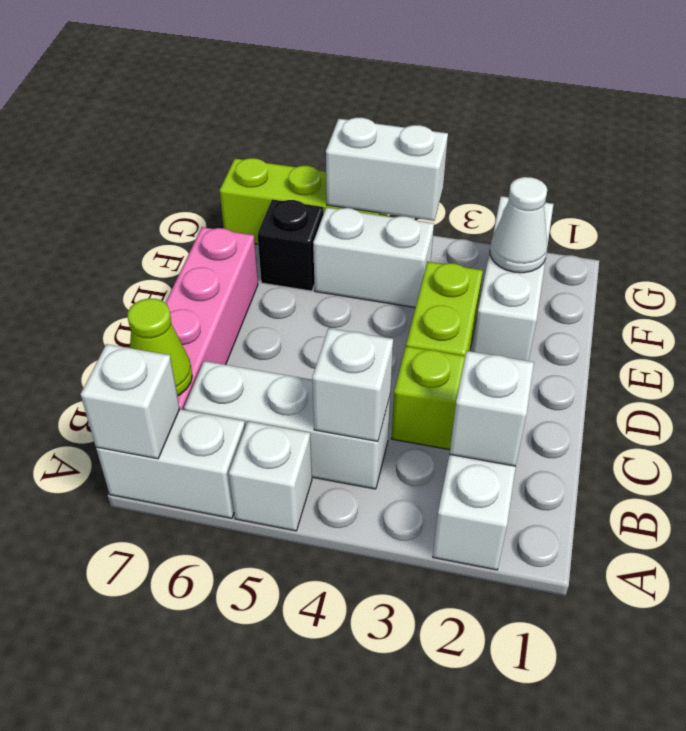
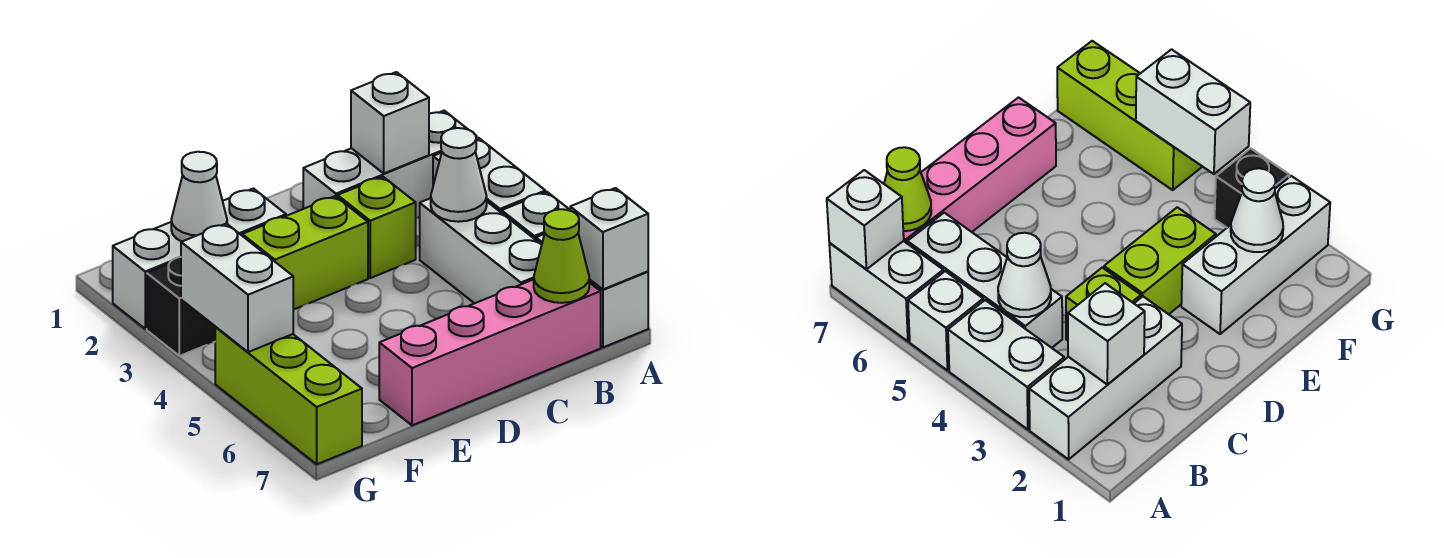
white brick B4 level 2 -> white cone B4 level 2
white brick F4:F5 level 1 -> white brick A3:A4 level 1
black brick F6 level 1 -> black brick G3 level 1

